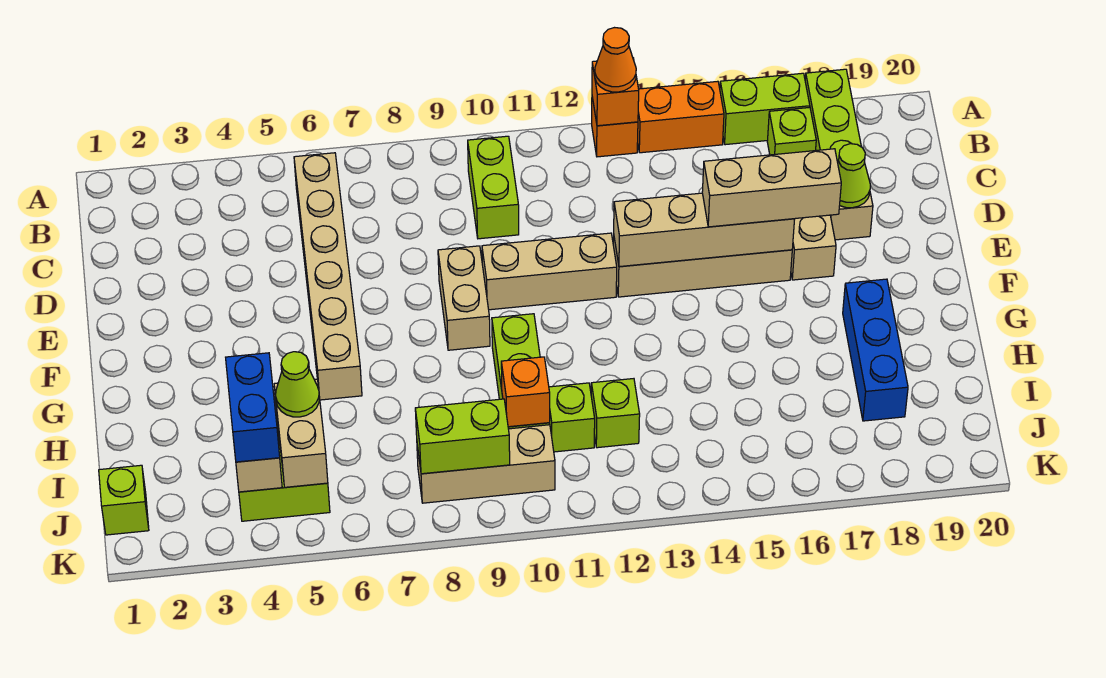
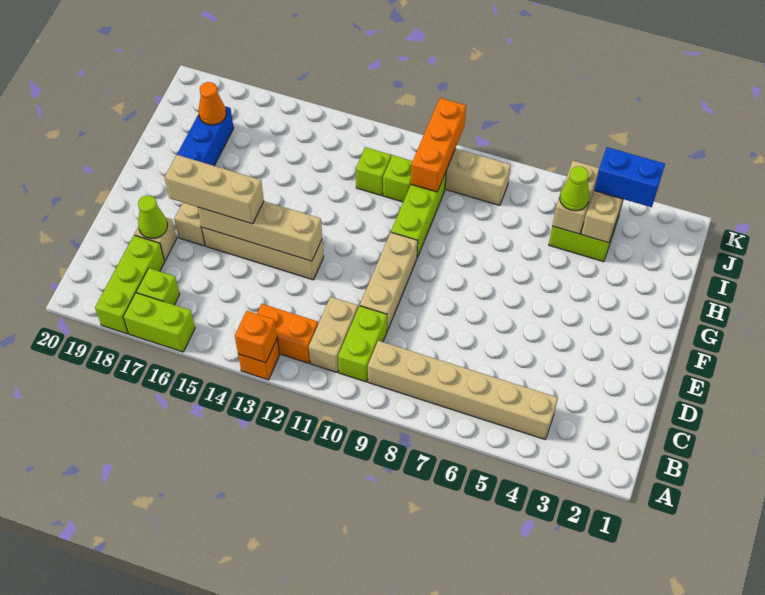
orange cone A13 level 3 -> orange cone I18 level 2
orange brick A14:A15 level 1 -> orange brick B12:B13 level 1
tan brick B6:G6 level 1 -> tan brick B4:B9 level 1
tan brick E9:F9 level 1 -> tan brick B11:C11 level 1
tan brick E10:E12 level 1 -> tan brick D10:F10 level 1
blue brick I4:J4 level 3 -> blue brick J3:J4 level 3
orange brick I10 level 2 -> orange brick I10:K10 level 2
lime brick J1 level 1 -> none
lime brick J8:J9 level 2 -> none

